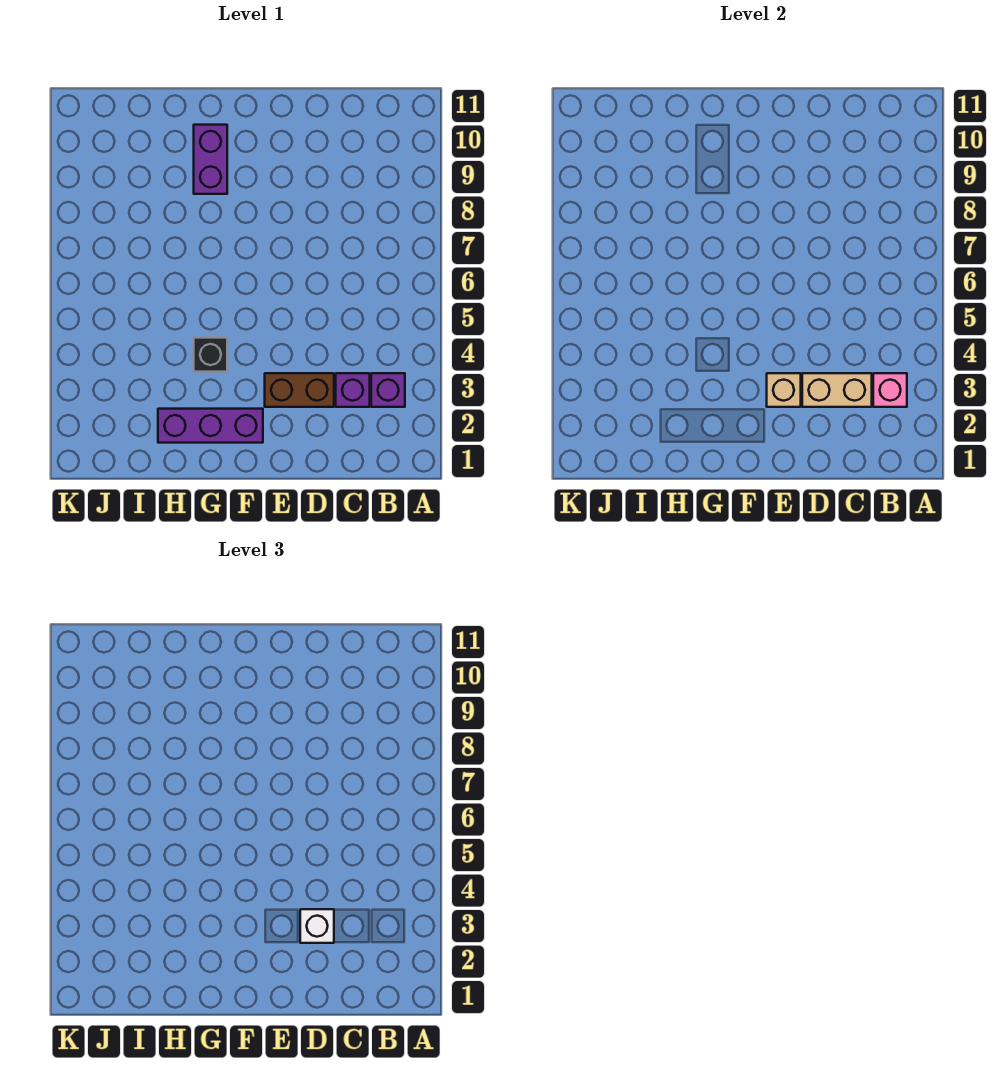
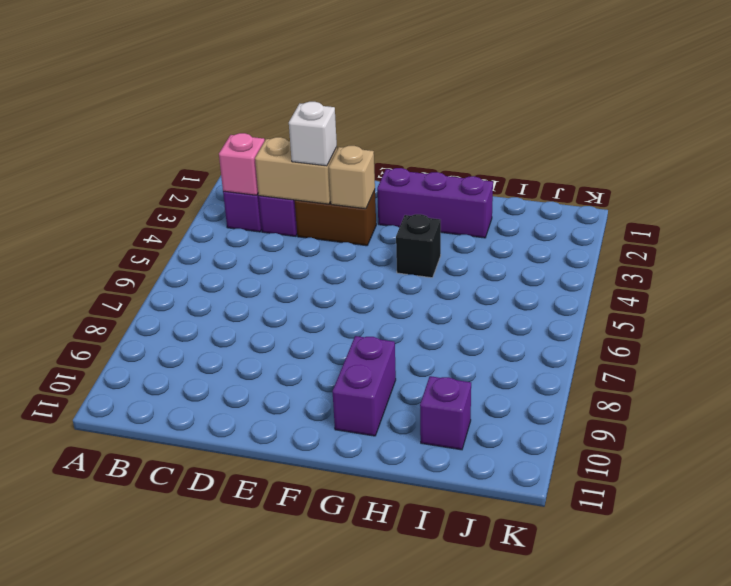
none -> purple brick I10 level 1

